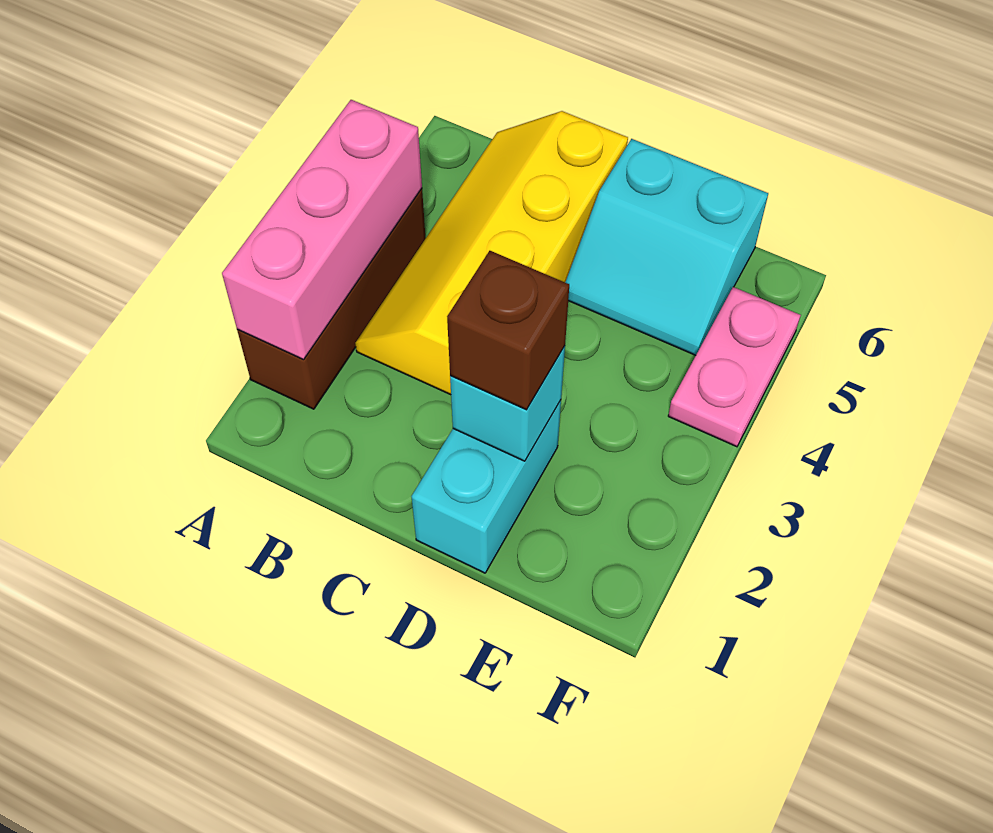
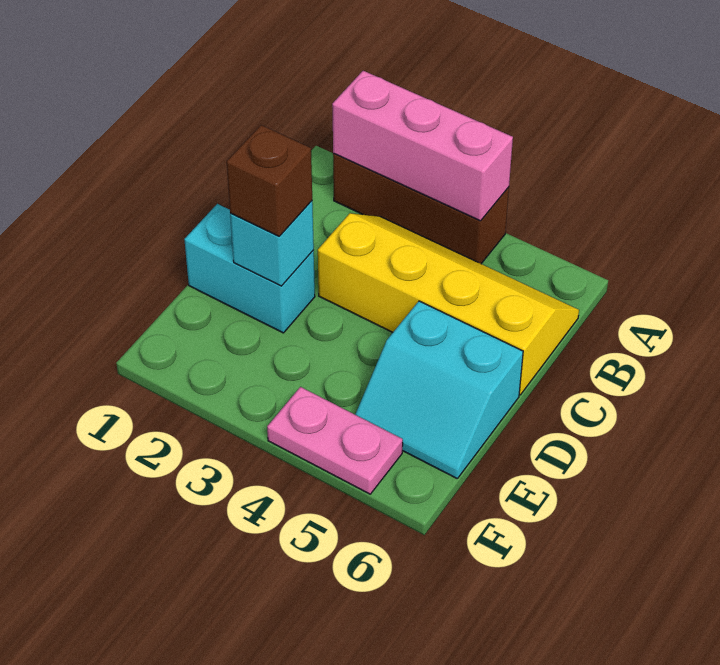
cyan slope D5:E6 level 1 top 6 -> cyan slope D5:E6 level 1 top D

